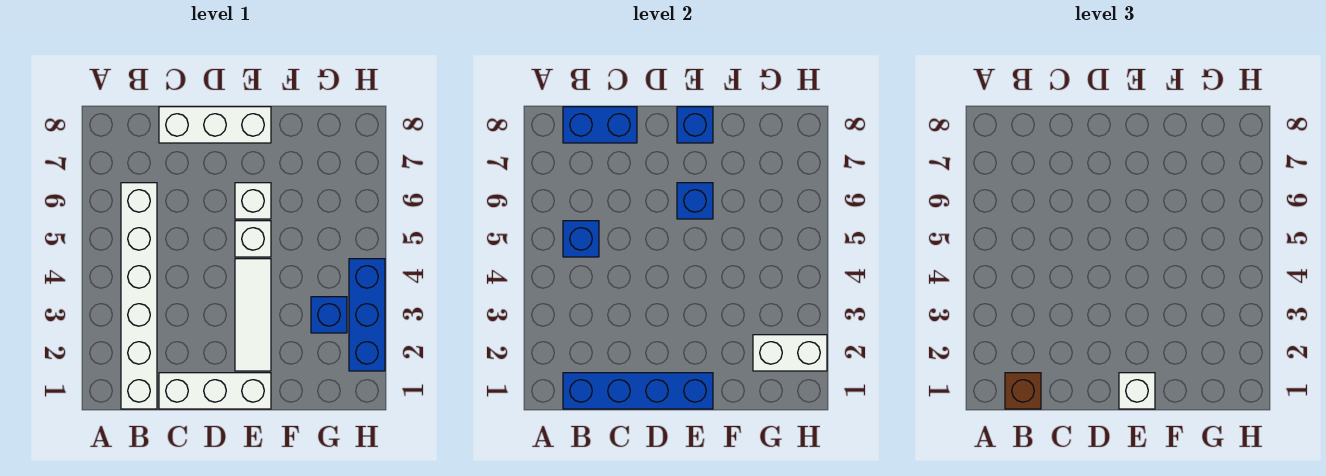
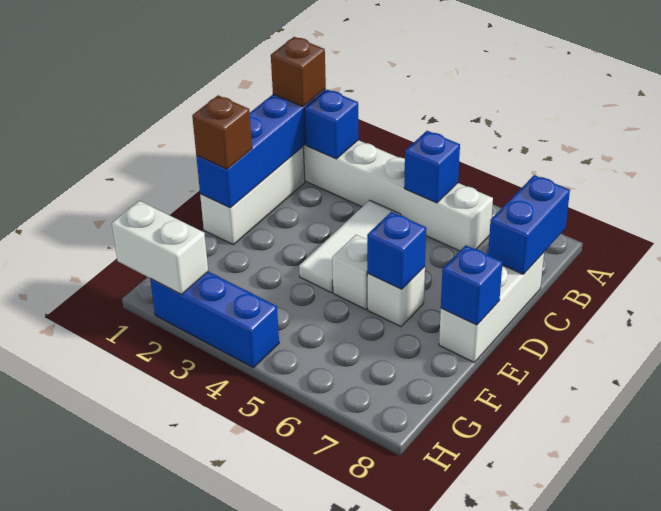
white brick E1 level 3 -> brown brick E1 level 3
white tile E2:E4 level 1 -> white tile C4:E4 level 1
white brick G2:H2 level 2 -> white brick H1:H2 level 2
blue brick G3 level 1 -> blue brick B2 level 2

